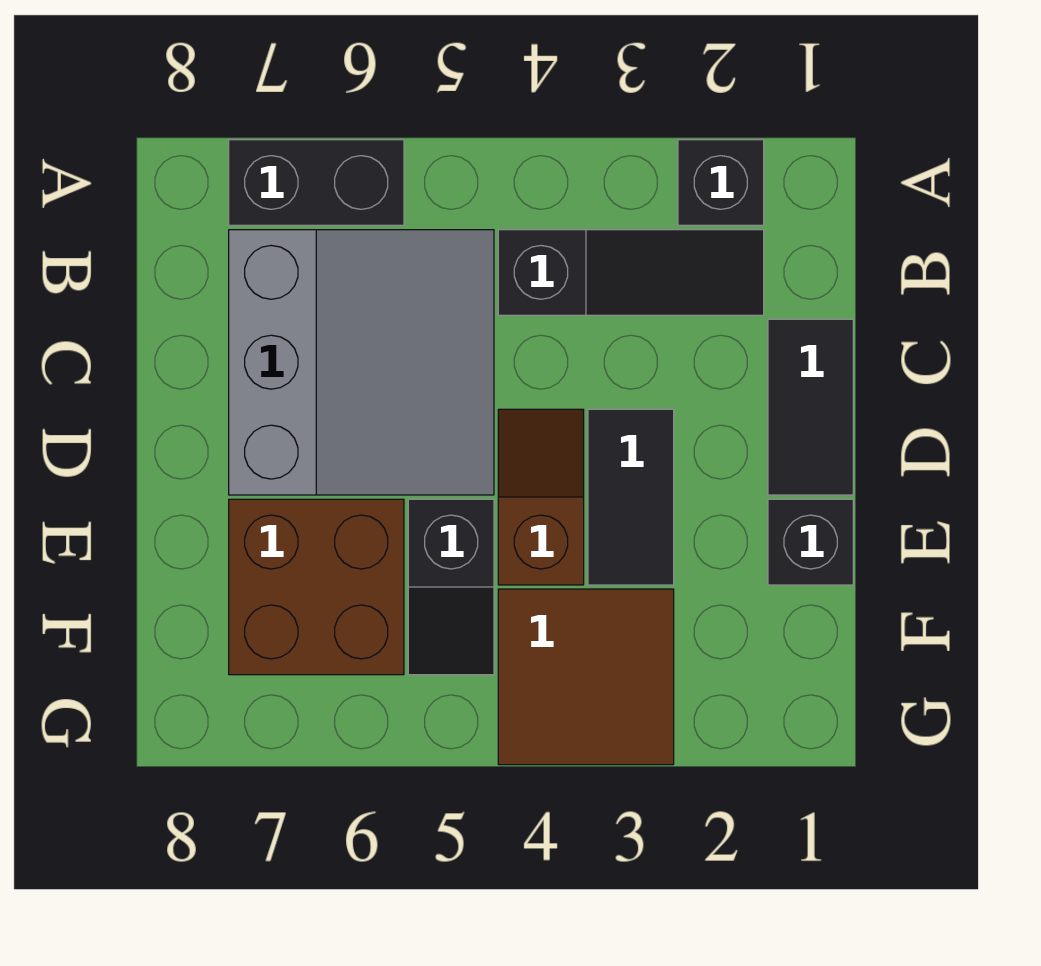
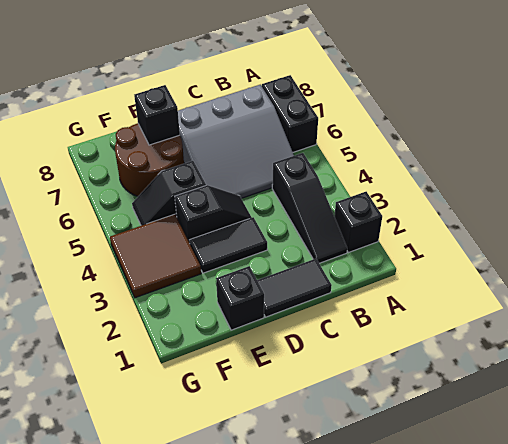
brown slope D4:E4 level 1 top E -> black slope D4:E4 level 1 top E
brown brick E6:F7 level 1 -> brown round brick E6:F7 level 1
none -> black brick E7 level 2

